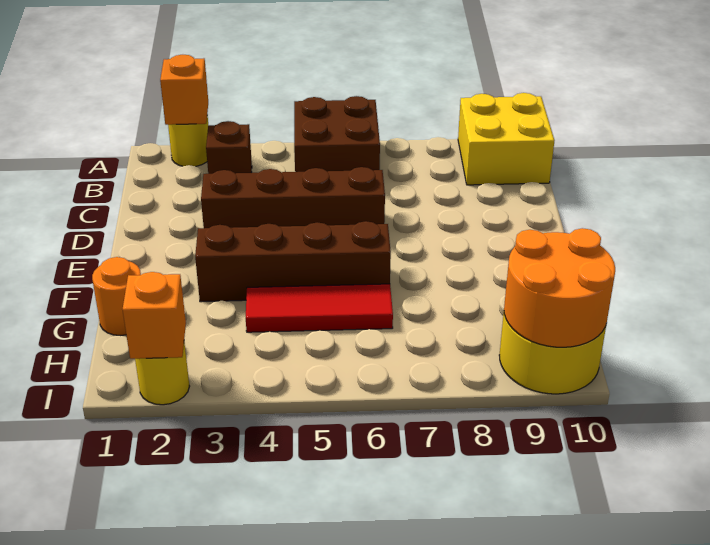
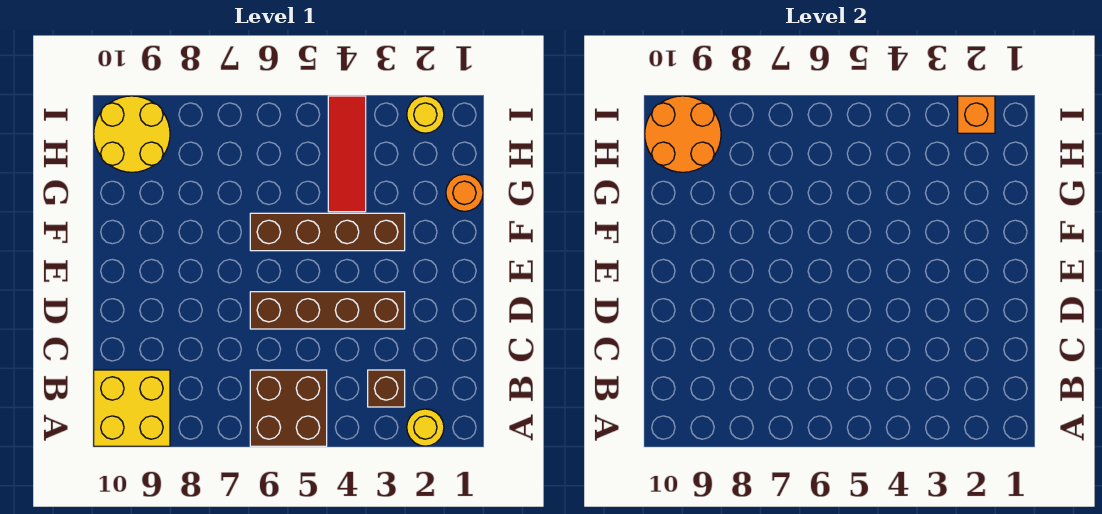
orange brick A2 level 2 -> none
red tile G4:G6 level 1 -> red tile G4:I4 level 1

